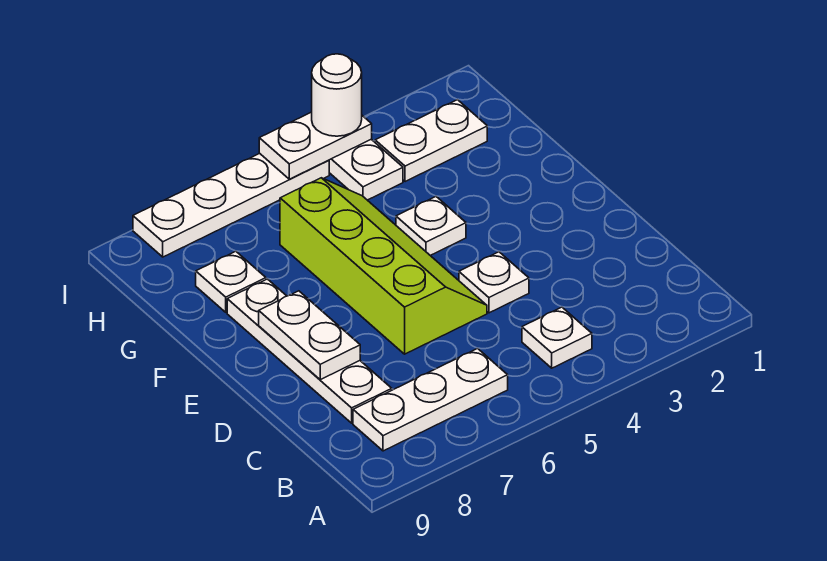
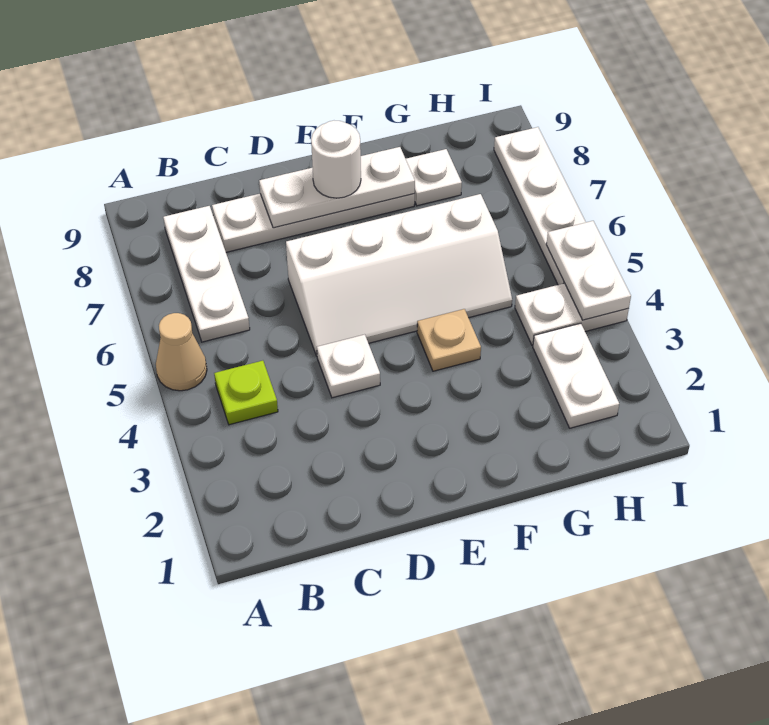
none -> tan cone A5 level 1
white plate B4 level 1 -> lime plate B4 level 1
lime slope D5:G6 level 1 top 6 -> white slope D5:G6 level 1 top 6
white plate D8:E8 level 2 -> white plate D8:F8 level 2
white plate F4 level 1 -> tan plate F4 level 1
white round brick I4 level 3 -> white round brick E8 level 3

